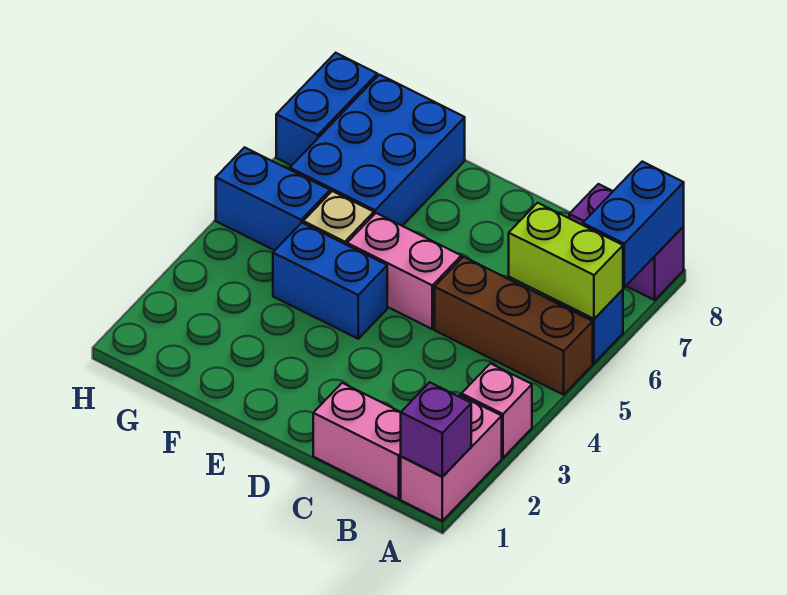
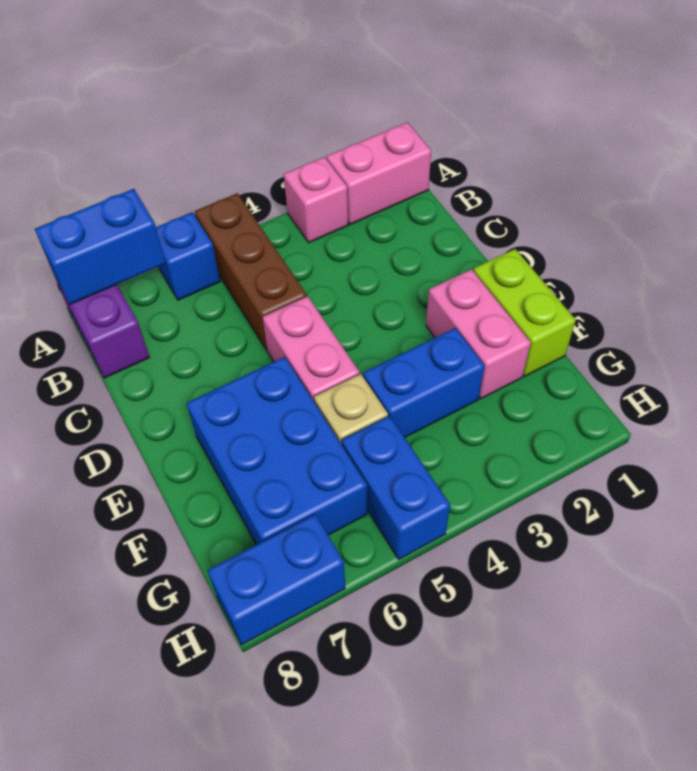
purple brick A1 level 2 -> none
lime brick A6:B6 level 2 -> lime brick E1:F1 level 1
pink brick B1:C1 level 1 -> pink brick E2:F2 level 1
blue brick E4:F4 level 1 -> blue brick F3:F4 level 1
blue brick F6:G8 level 1 -> blue brick E6:G7 level 1

